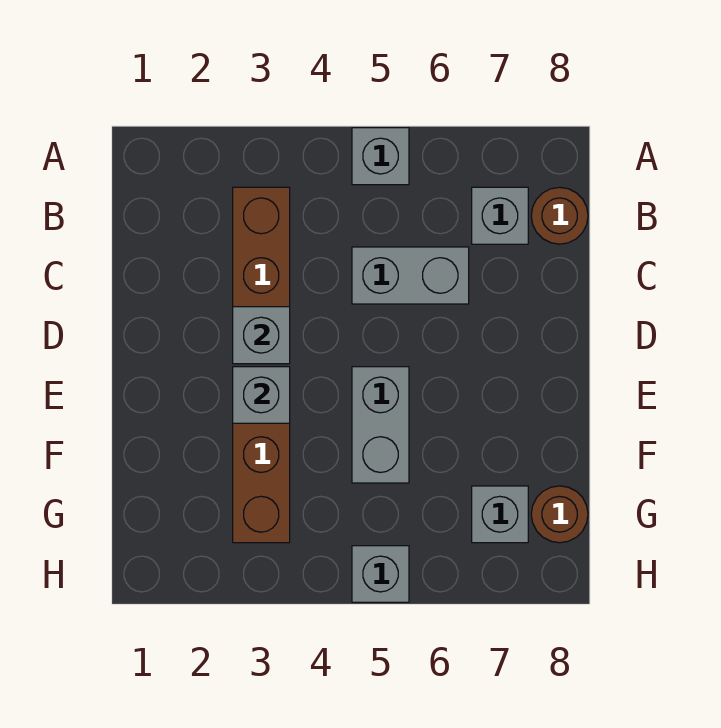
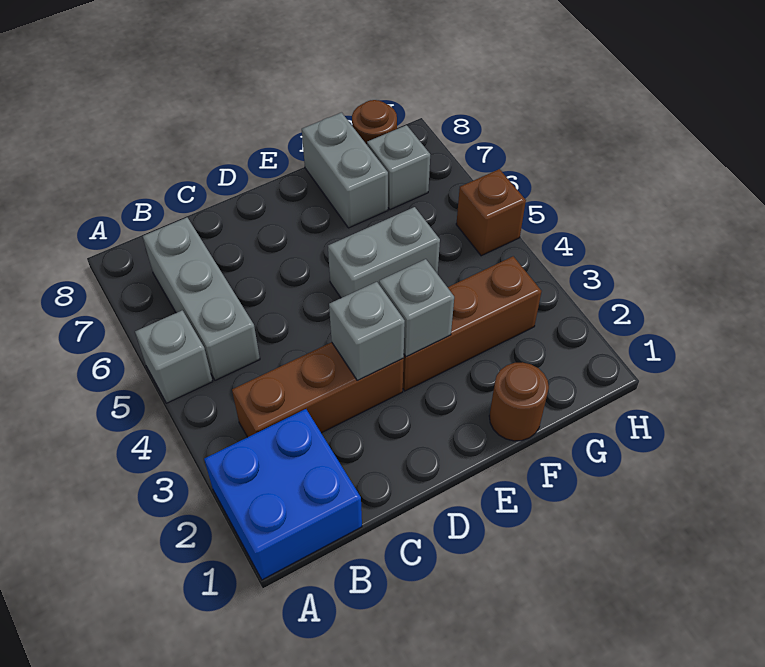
none -> blue brick A1:B2 level 1
grey brick B7 level 1 -> grey brick B5:B7 level 1
brown round brick B8 level 1 -> brown round brick F1 level 1
grey brick C5:C6 level 1 -> grey brick F7:F8 level 1
grey brick H5 level 1 -> brown brick H5 level 1

